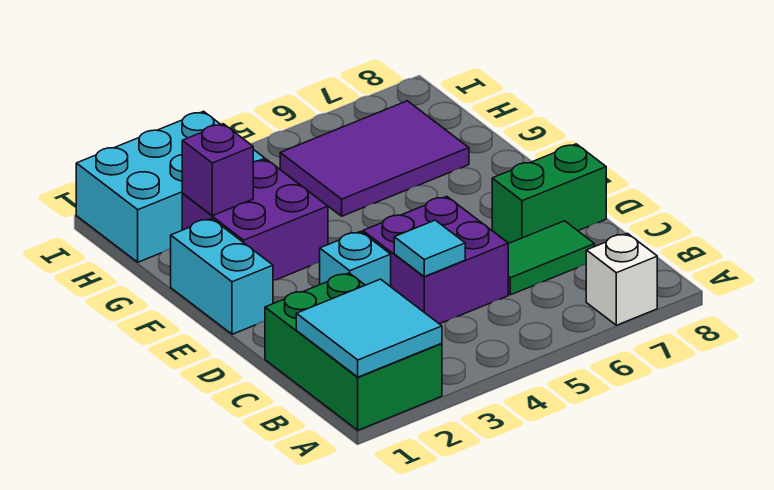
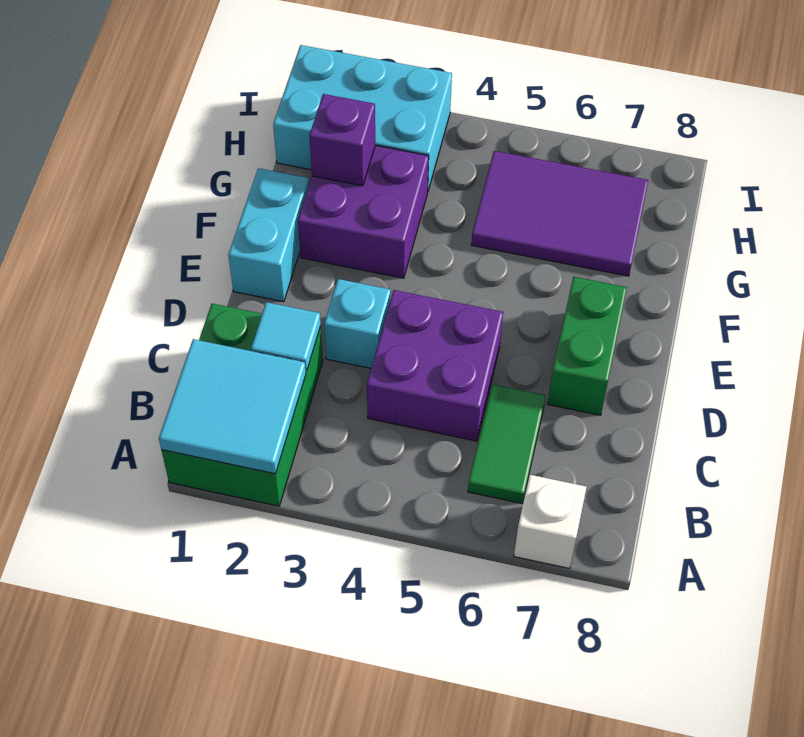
cyan tile C4 level 2 -> cyan tile C2 level 2
green tile C6:C7 level 1 -> green tile B6:C6 level 1
green brick D7:D8 level 1 -> green brick D7:E7 level 1

